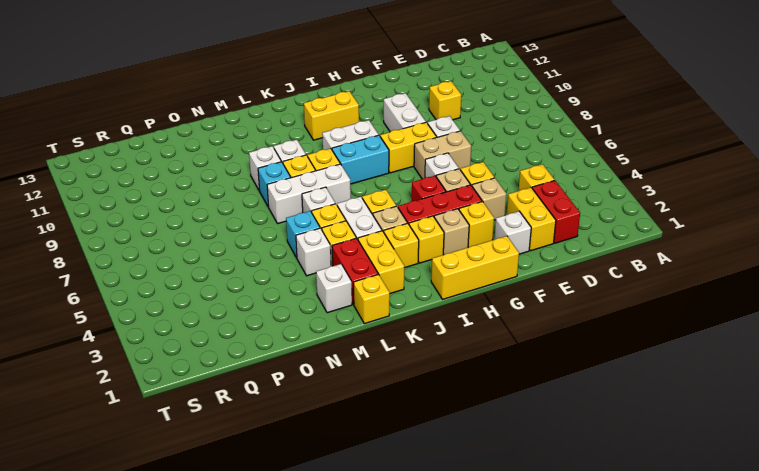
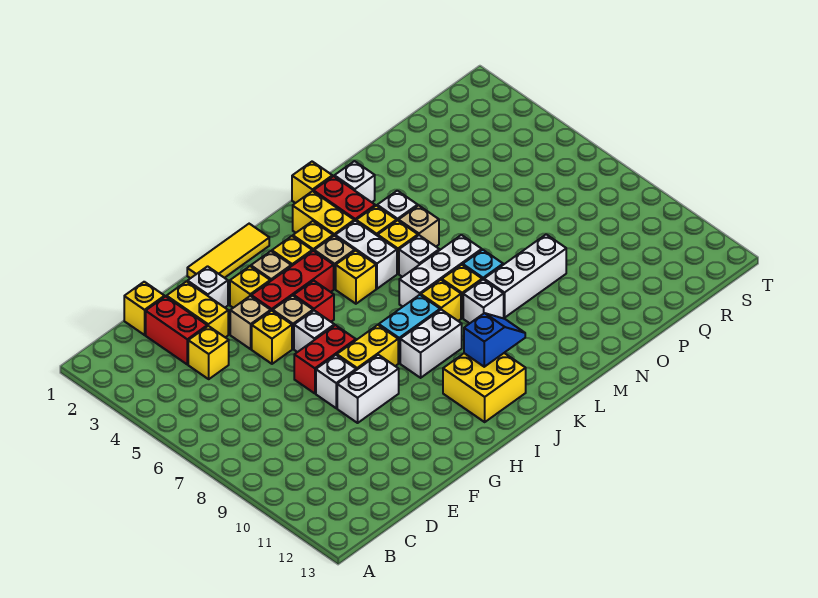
yellow brick E10 level 1 -> yellow brick D1 level 1
tan brick F7:G7 level 1 -> red brick F7:G7 level 1
yellow brick G1:I1 level 1 -> yellow tile G1:I1 level 1
white brick G9:G10 level 1 -> white brick F9:G9 level 1
yellow brick I11:J11 level 1 -> yellow brick I11:J12 level 1
none -> blue slope J11:K11 level 2 top J
cyan brick M5 level 1 -> tan brick M5 level 1
white brick M9 level 1 -> white brick M9:O9 level 1

